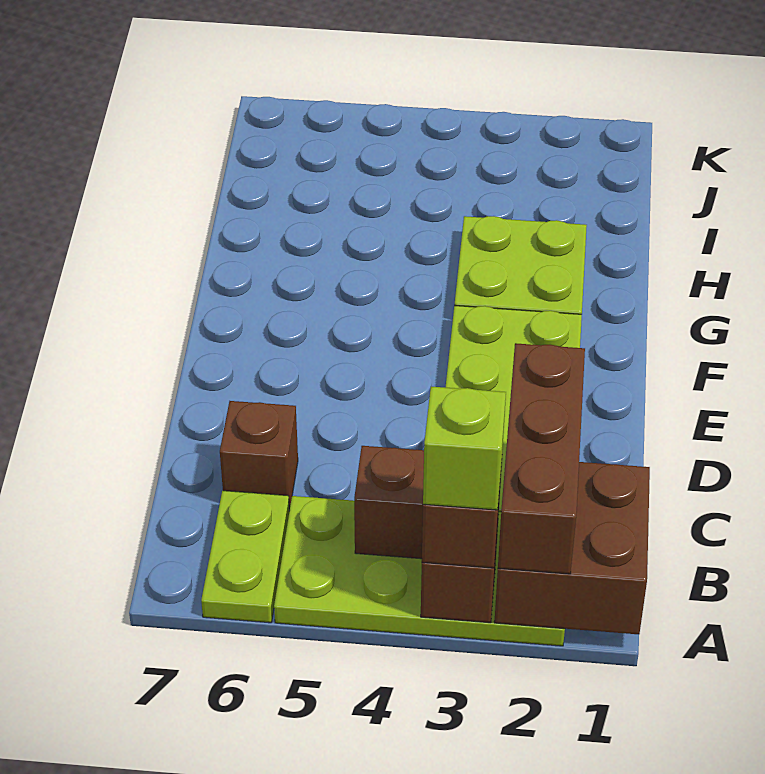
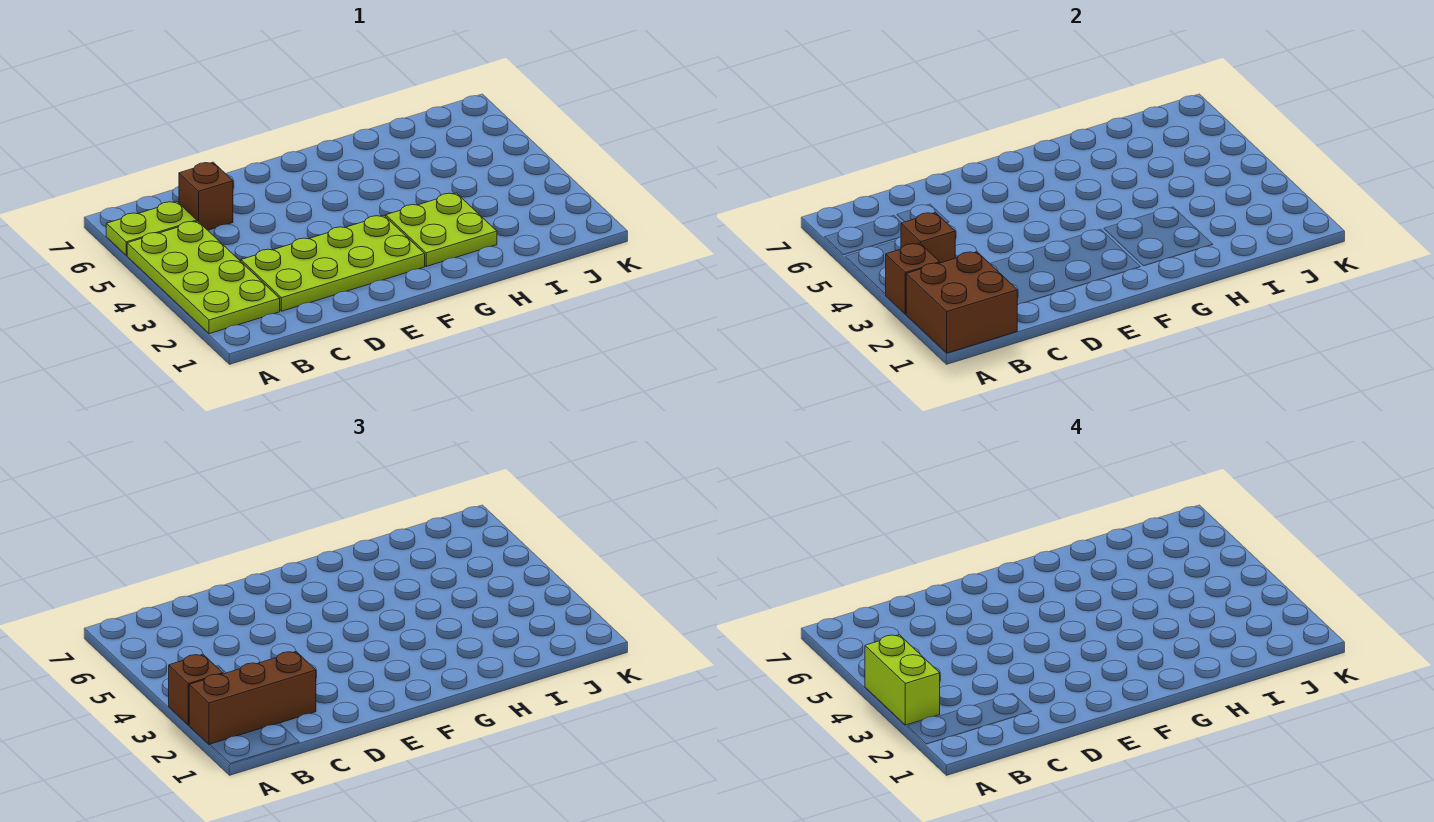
lime brick A3 level 4 -> lime brick A3:A4 level 4

